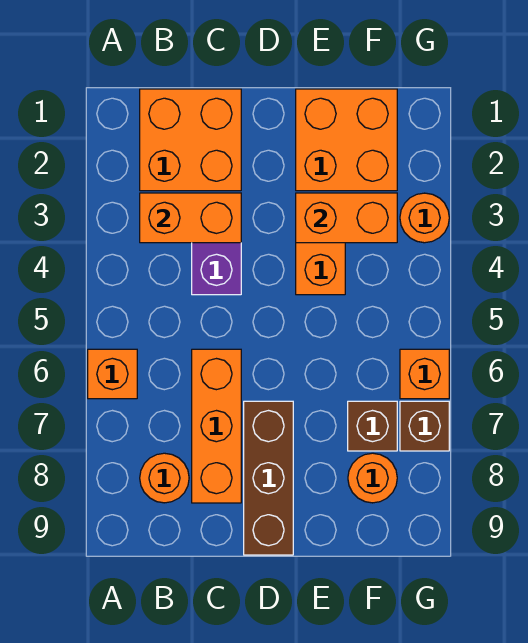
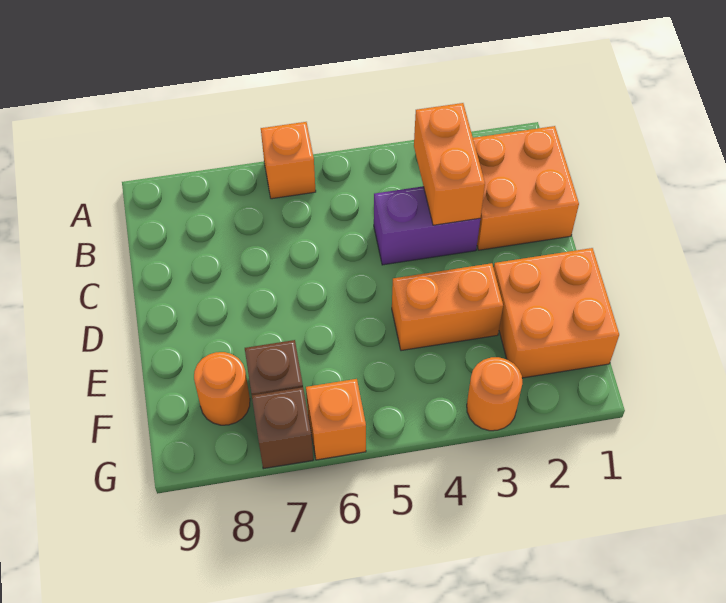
orange round brick B8 level 1 -> none
orange brick C6:C8 level 1 -> none
brown brick D7:D9 level 1 -> none
orange brick E3:F3 level 2 -> none

